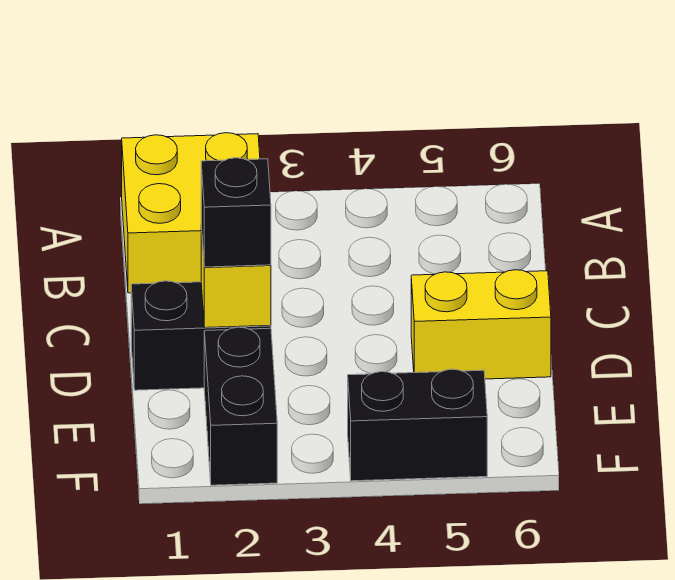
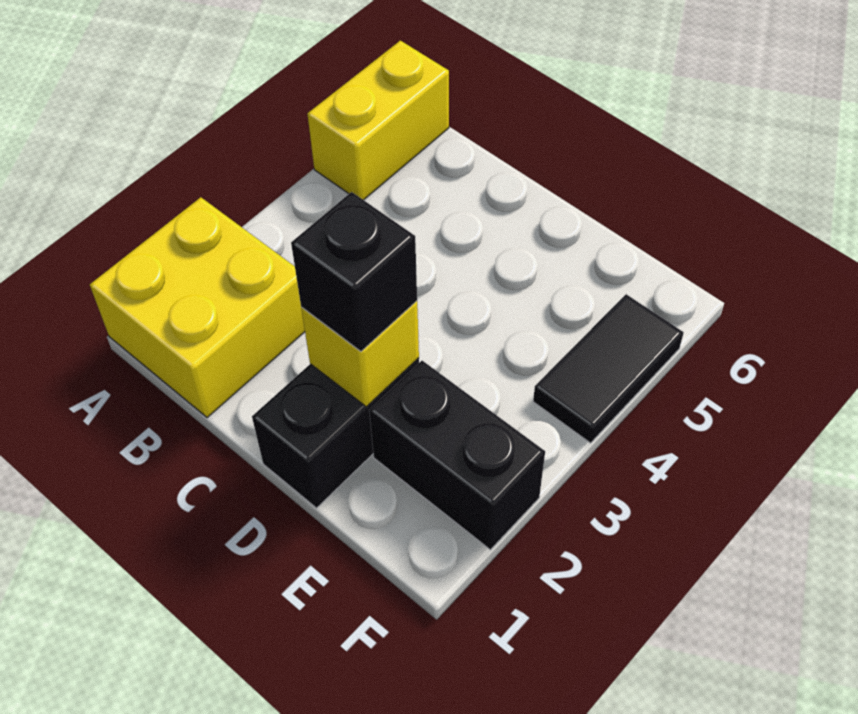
yellow brick D5:D6 level 1 -> yellow brick A5:A6 level 1
black brick F4:F5 level 1 -> black tile F4:F5 level 1

